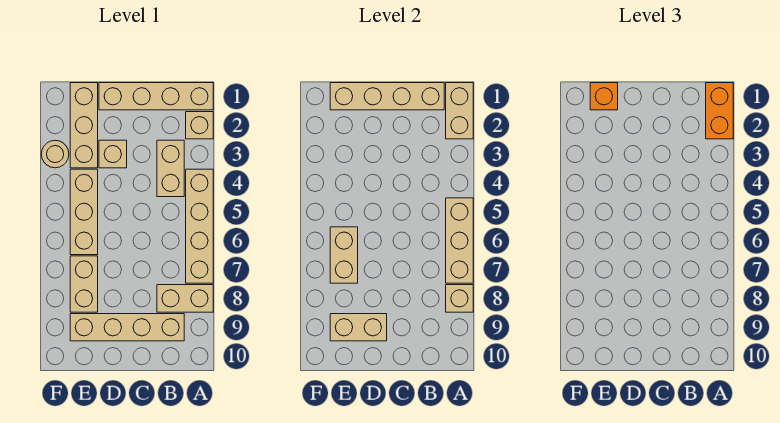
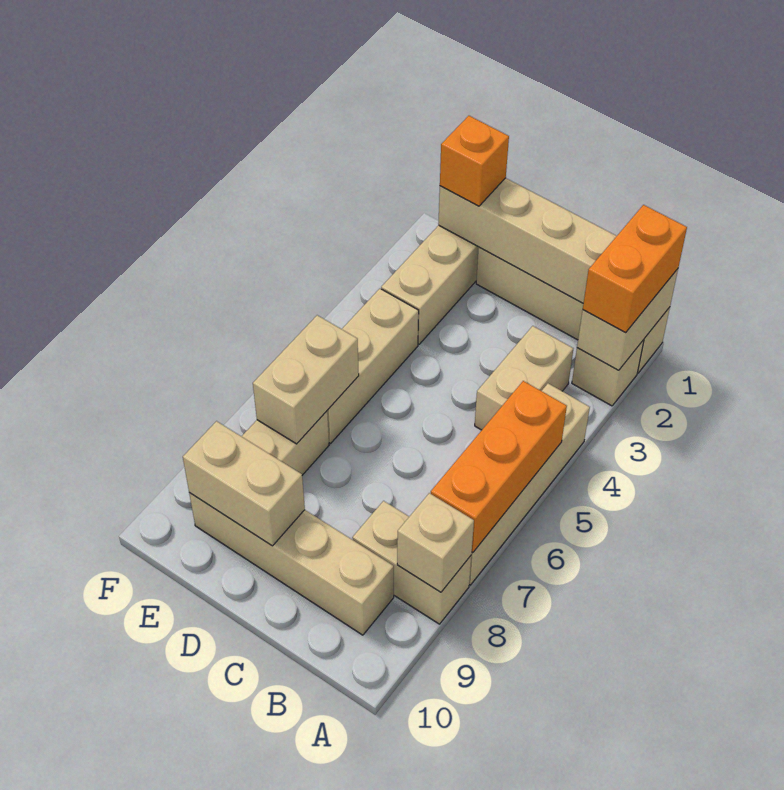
tan brick A5:A7 level 2 -> orange brick A5:A7 level 2
tan brick D3 level 1 -> none
tan round brick F3 level 1 -> none

